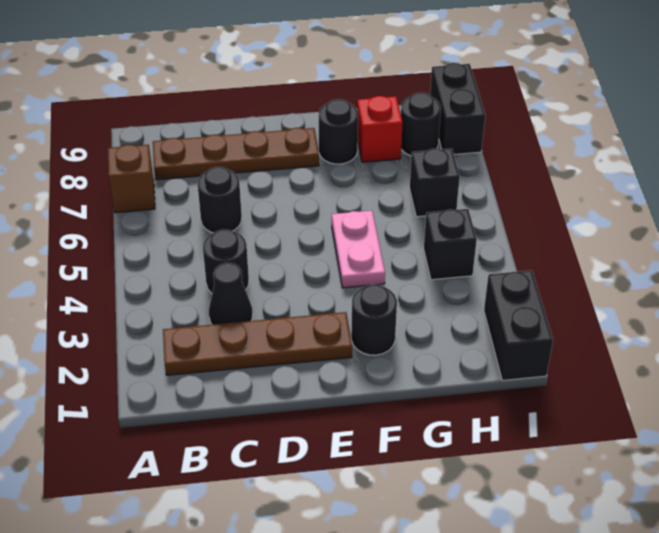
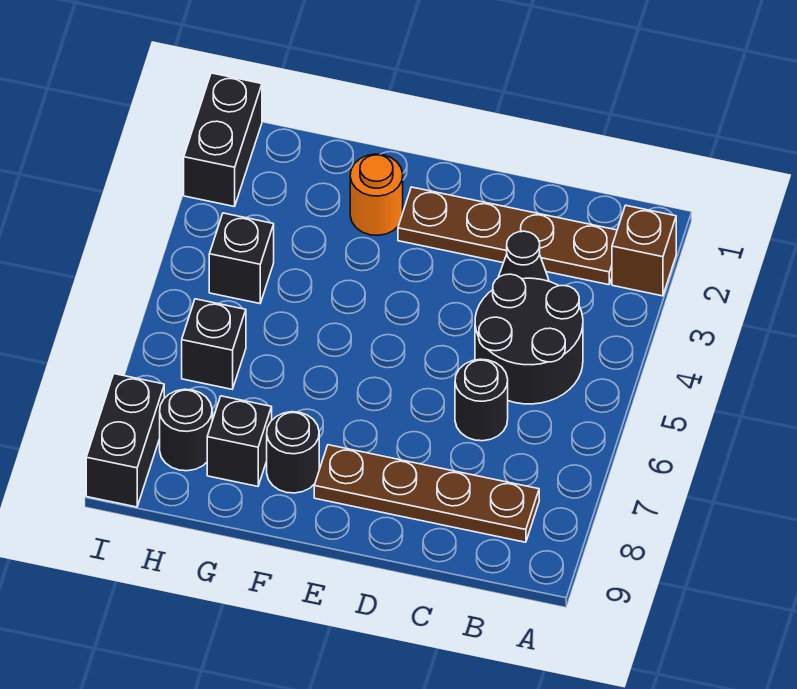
brown brick A7 level 1 -> brown brick A2 level 1
black round brick C4 level 1 -> black round brick B4:C5 level 1
black round brick F2 level 1 -> orange round brick F2 level 1
pink plate F4:F5 level 1 -> none
red brick G8 level 1 -> black brick G8 level 1

